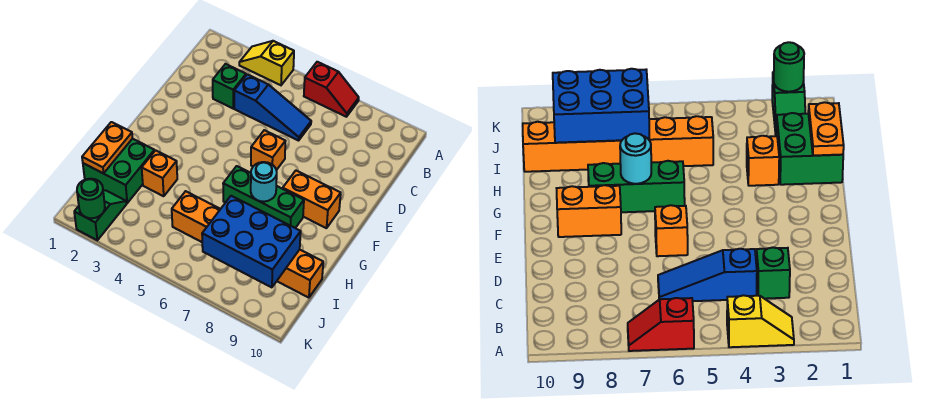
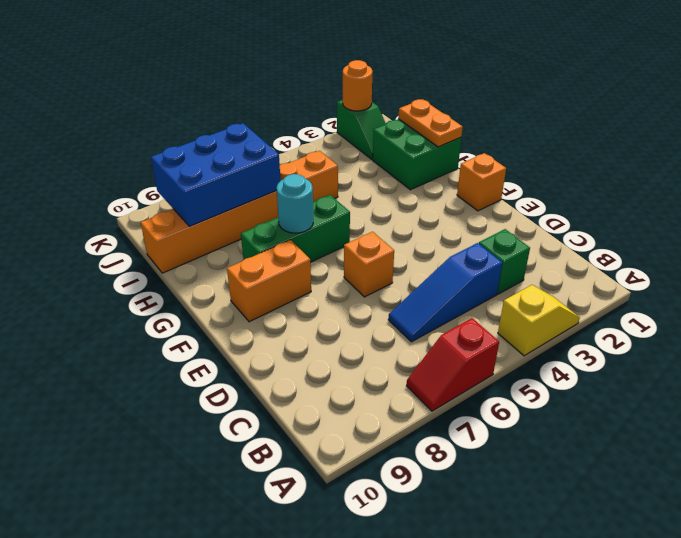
orange brick H3 level 1 -> orange brick F1 level 1
green round brick K2 level 2 -> orange round brick K2 level 2

